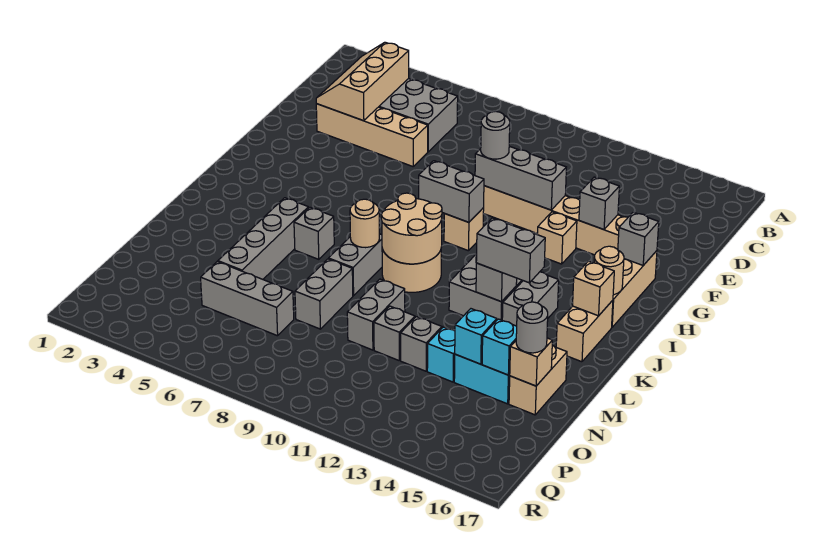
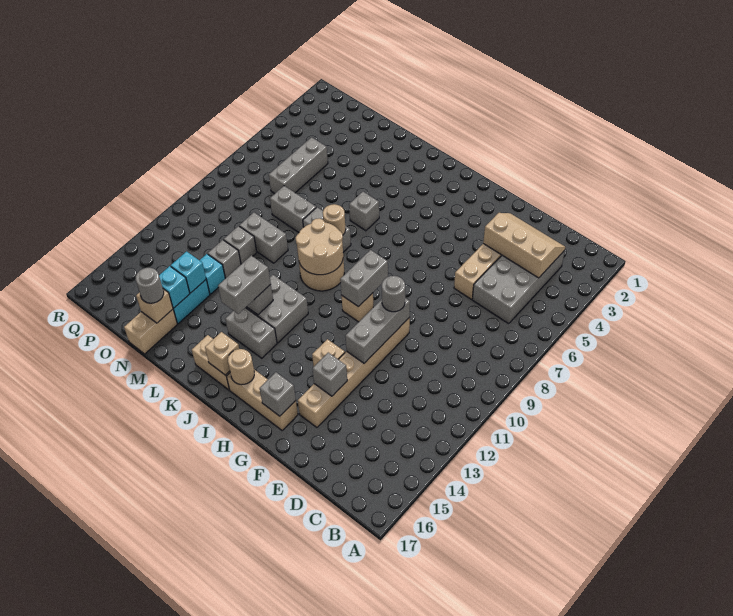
grey brick K5:N5 level 1 -> none
tan brick M16:N16 level 1 -> tan brick N16:N17 level 1

